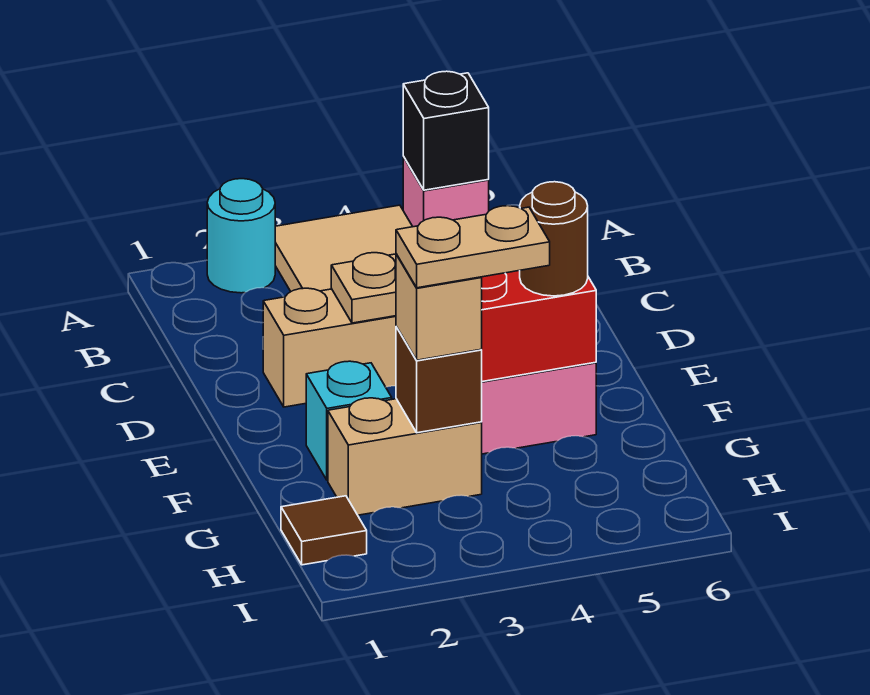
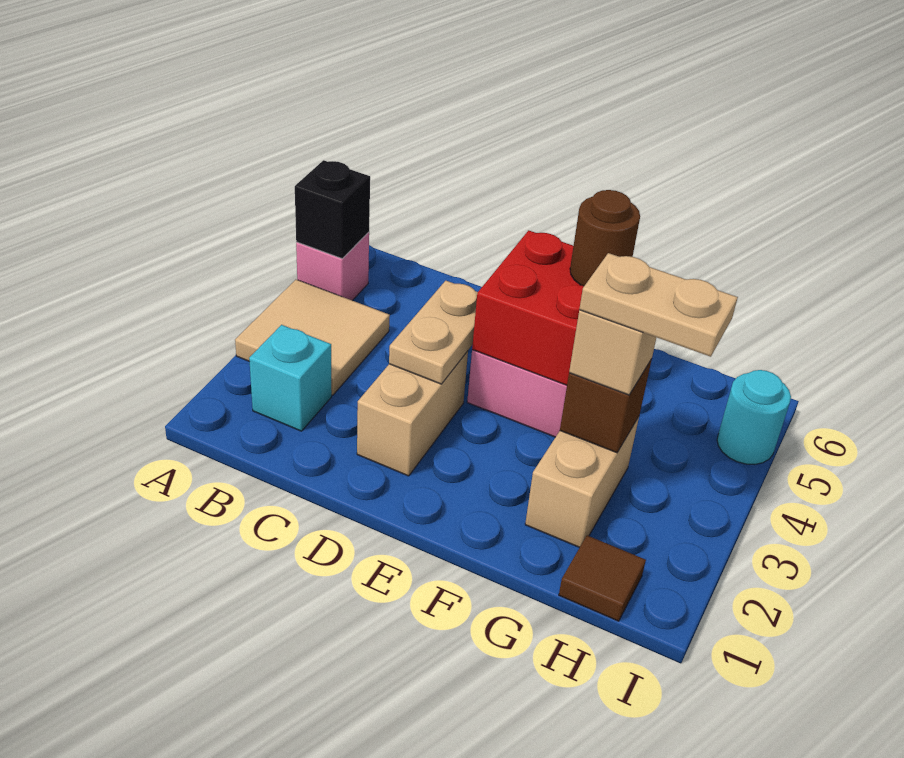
cyan round brick A2 level 1 -> cyan round brick I5 level 1
cyan brick F2 level 1 -> cyan brick B2 level 1
tan plate G3:G4 level 4 -> tan plate G3:H3 level 4

